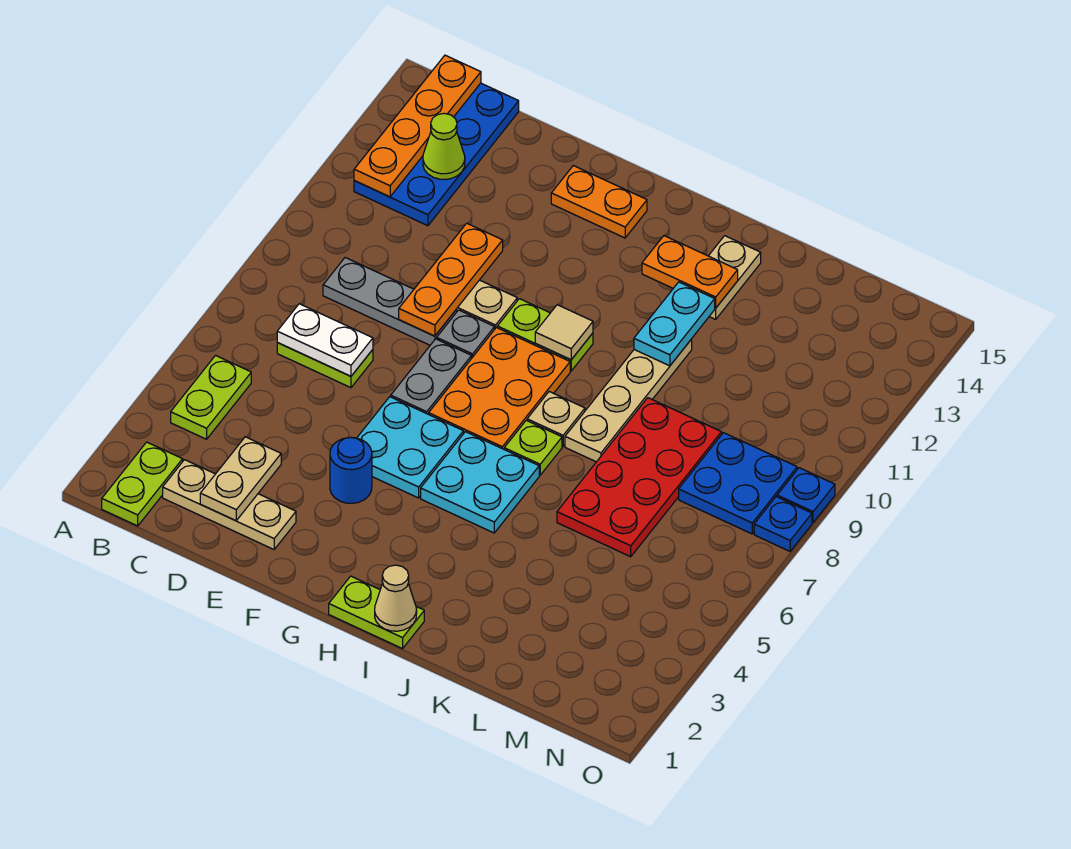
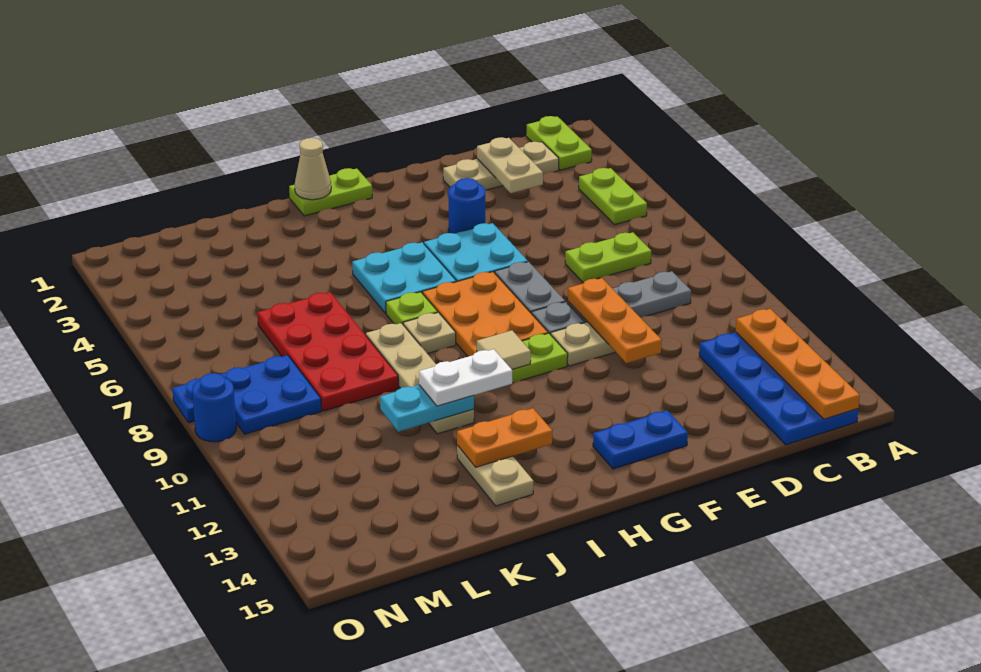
white plate C7:D7 level 2 -> white plate I11:J11 level 3
lime cone C13 level 2 -> none
orange plate F14:G14 level 1 -> blue plate F14:G14 level 1
cyan plate J11:J12 level 2 -> cyan plate J11:K11 level 2
blue plate O9 level 1 -> blue round brick O9 level 1

